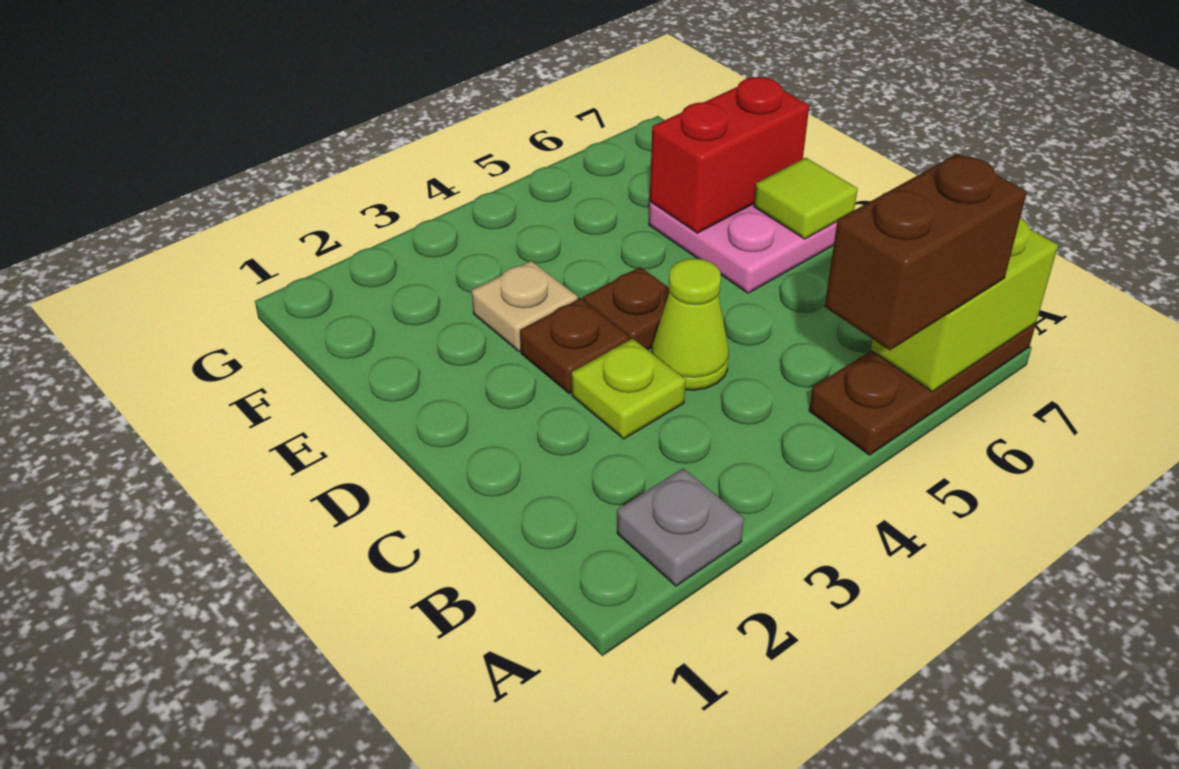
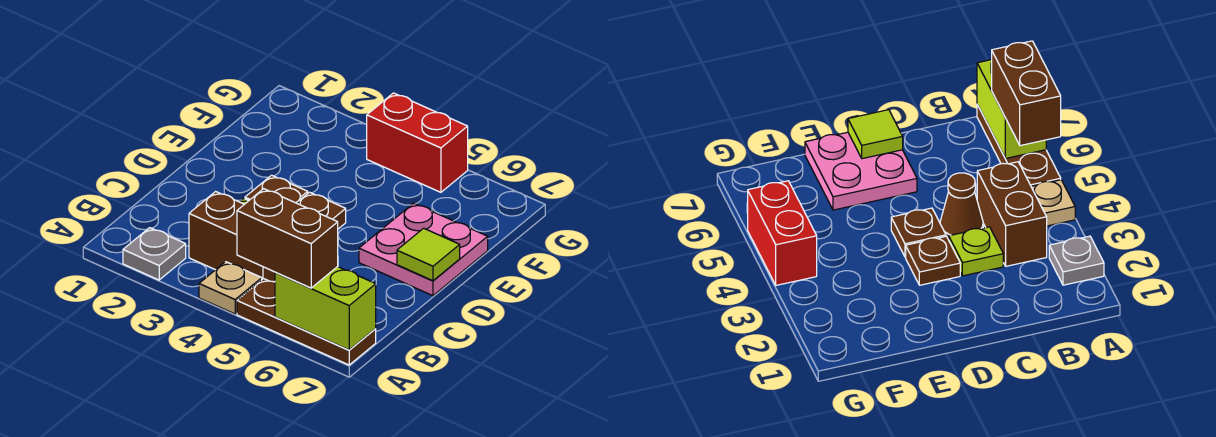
none -> brown brick B3:B4 level 1
lime cone C4 level 1 -> brown cone C4 level 1
tan plate E3 level 1 -> tan plate A4 level 1
red brick E6:E7 level 2 -> red brick G4:G5 level 1

